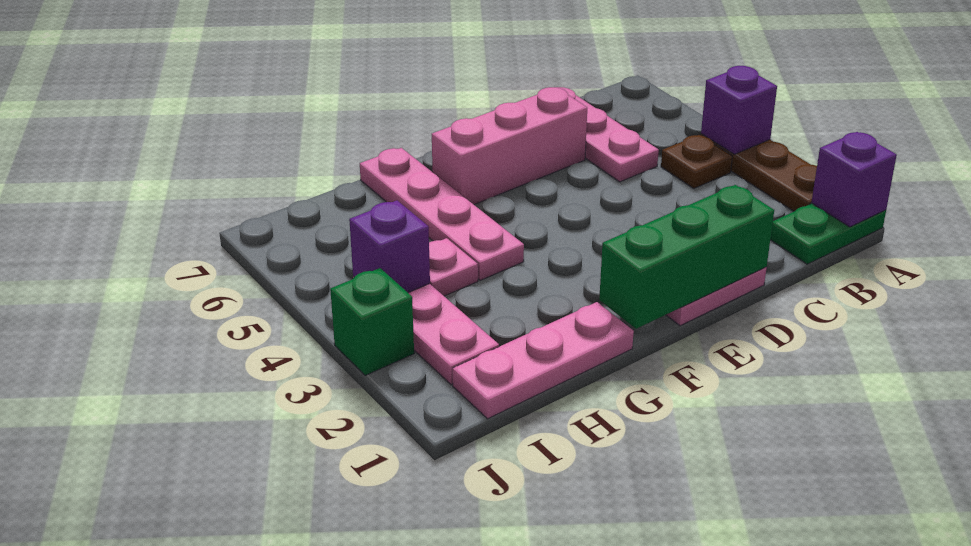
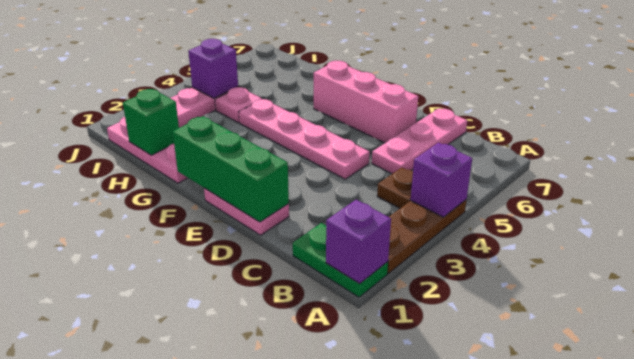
pink plate G4:G7 level 1 -> pink plate D4:G4 level 1
green brick J3 level 1 -> green brick H1 level 2

